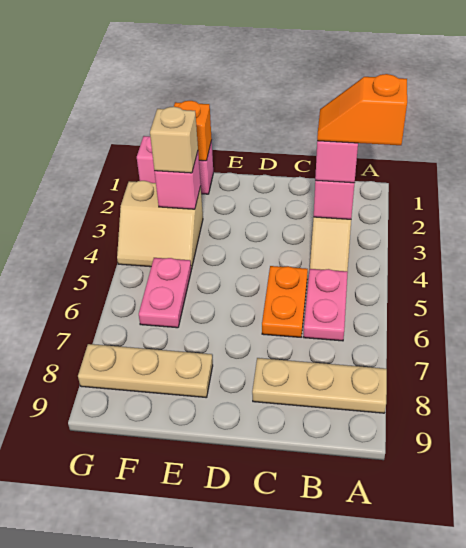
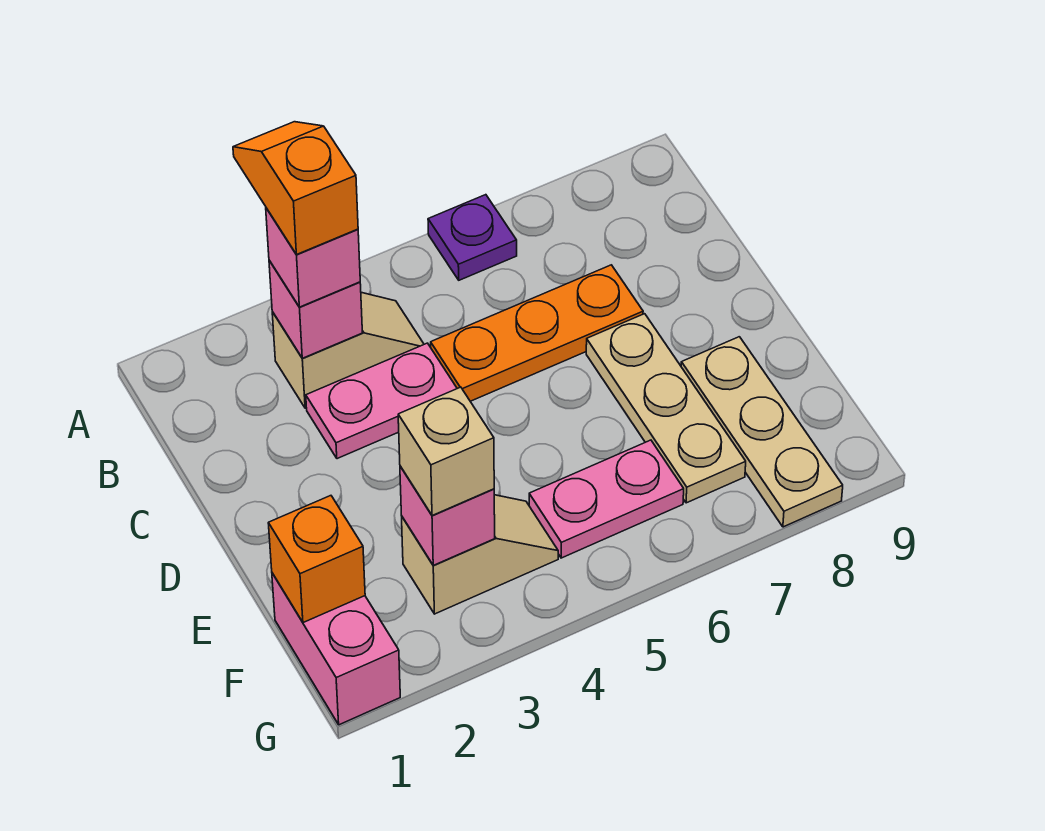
orange slope A3:B3 level 4 top A -> orange slope A3:B3 level 4 top B
none -> purple plate A6 level 1
tan plate A8:C8 level 1 -> tan plate D7:F7 level 1
pink plate B5:B6 level 1 -> pink plate C3:C4 level 1
orange plate C5:C6 level 1 -> orange plate C5:C7 level 1
tan slope F3:G4 level 1 top 3 -> tan slope F3:F4 level 1 top 3

